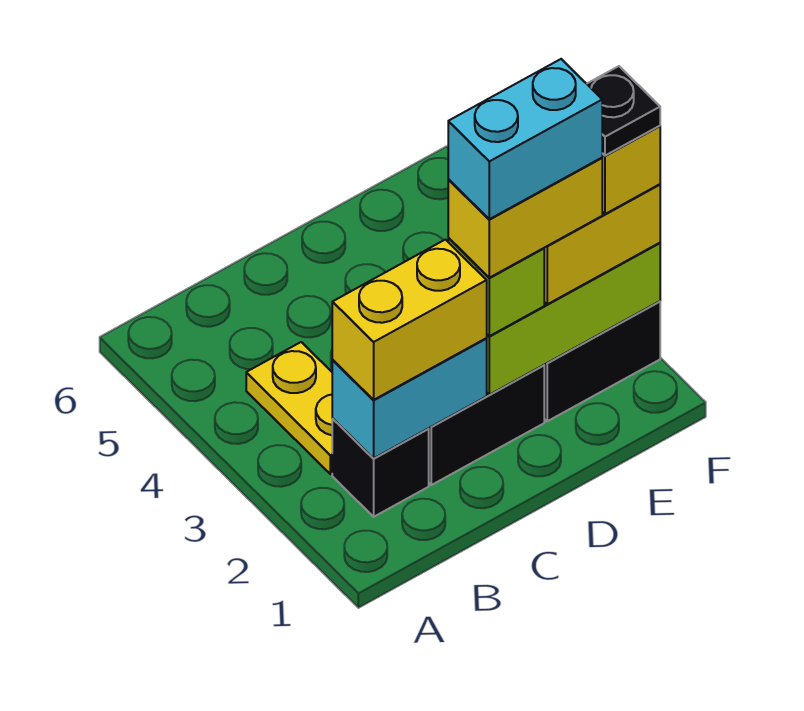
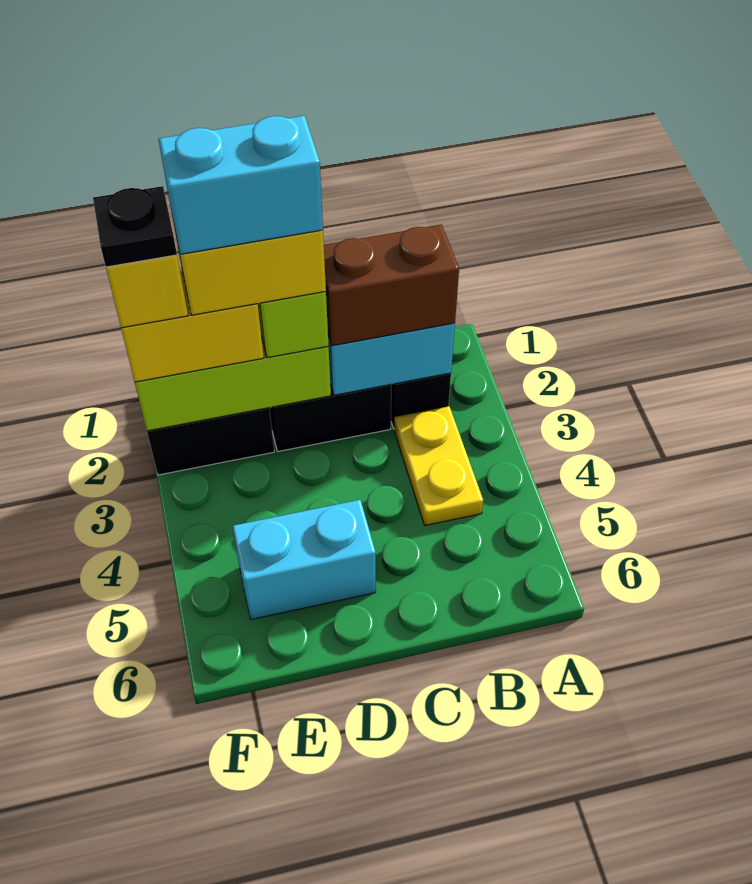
yellow brick B2:C2 level 3 -> brown brick B2:C2 level 3
none -> cyan brick D5:E5 level 1

